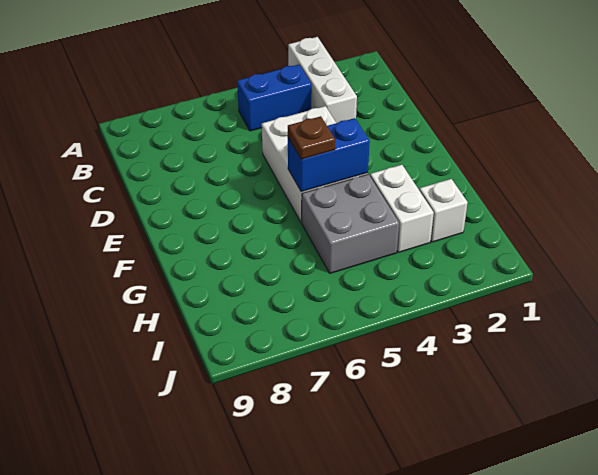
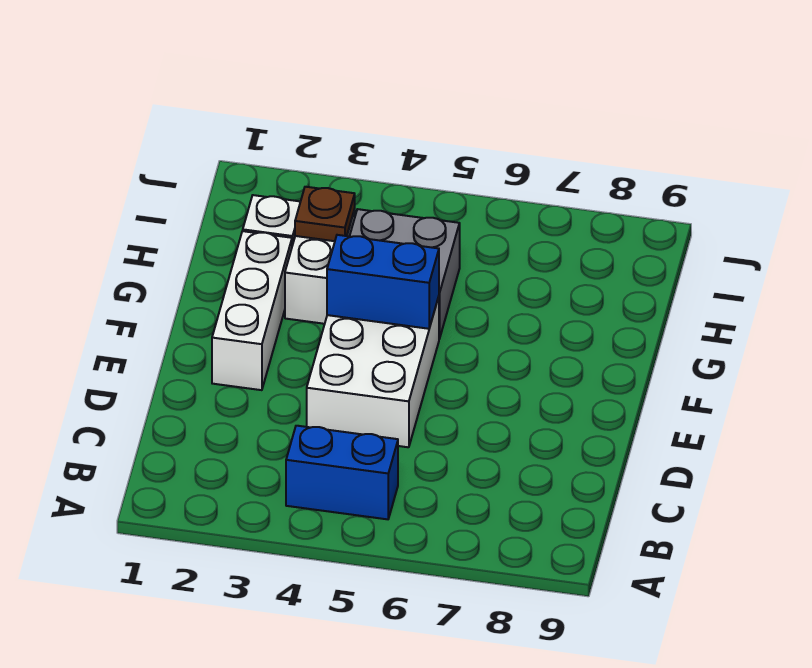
white brick A3:C3 level 1 -> white brick E2:G2 level 1
brown plate F5 level 3 -> brown plate H3 level 2

